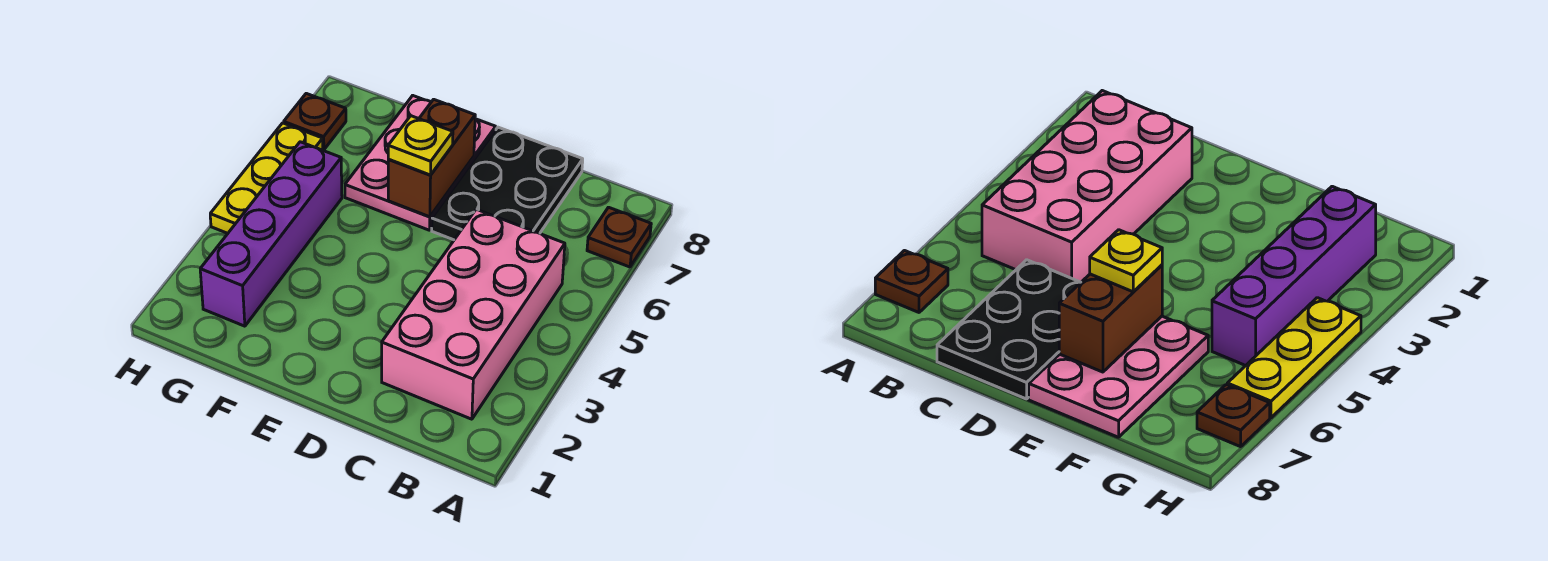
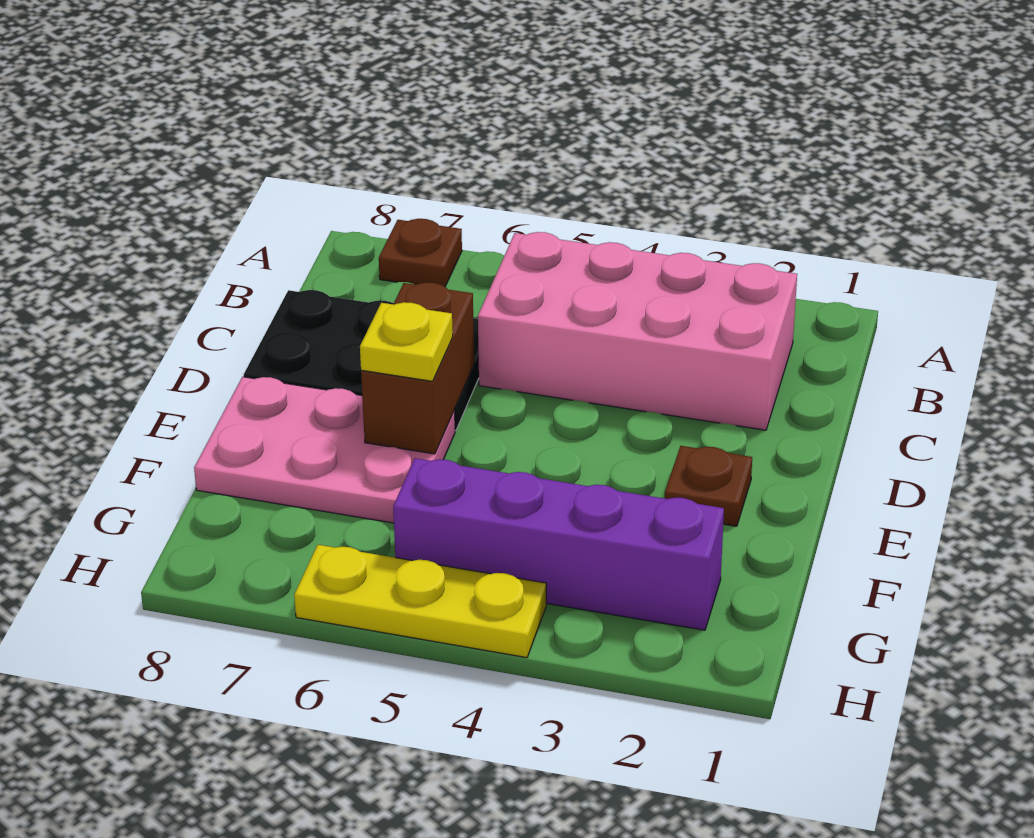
brown brick E6:E7 level 2 -> brown brick D6:E6 level 2
brown plate H7 level 1 -> brown plate E2 level 1

